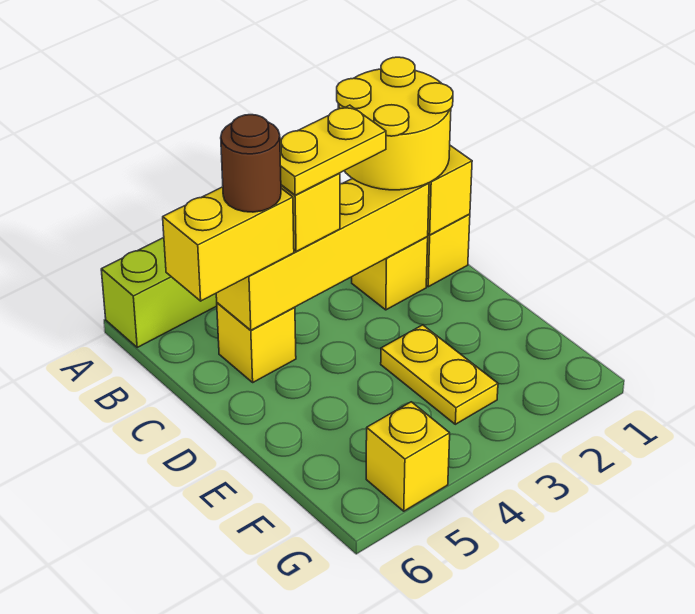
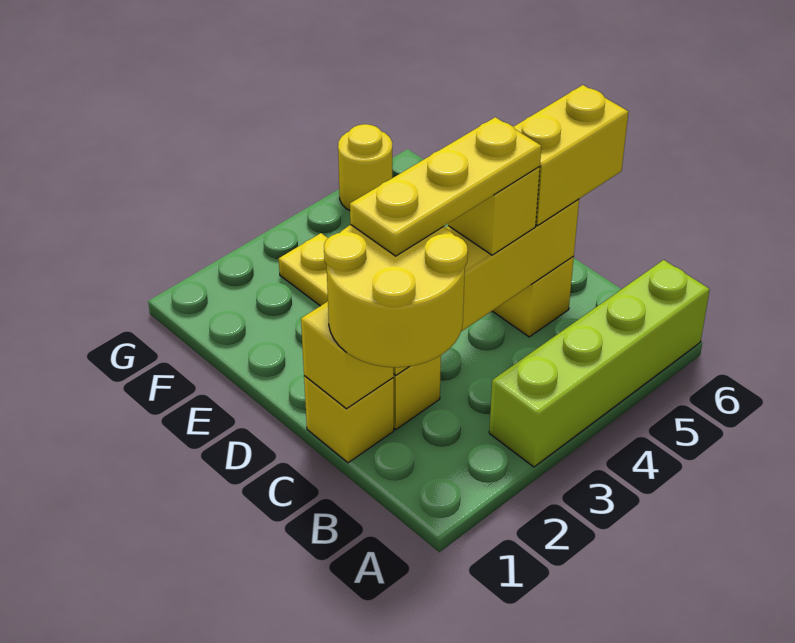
yellow plate C3:C4 level 4 -> yellow plate C2:C4 level 4
brown round brick C5 level 4 -> none
yellow brick G5 level 1 -> yellow round brick G5 level 1

